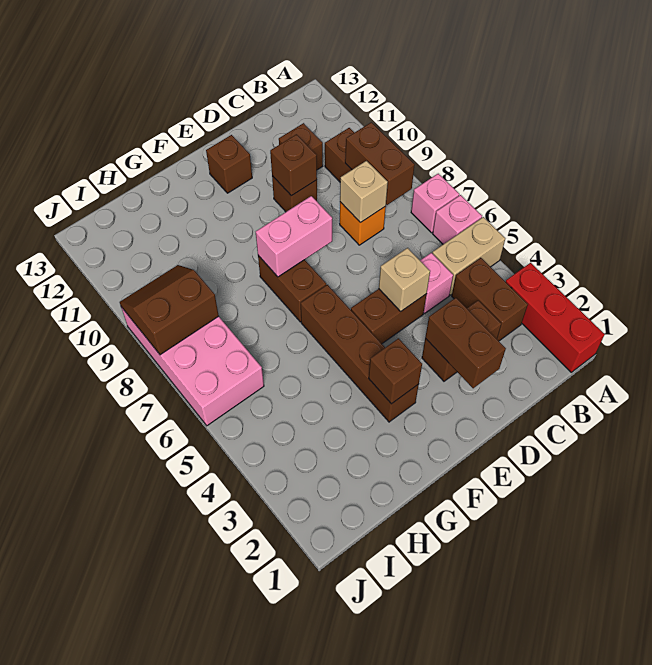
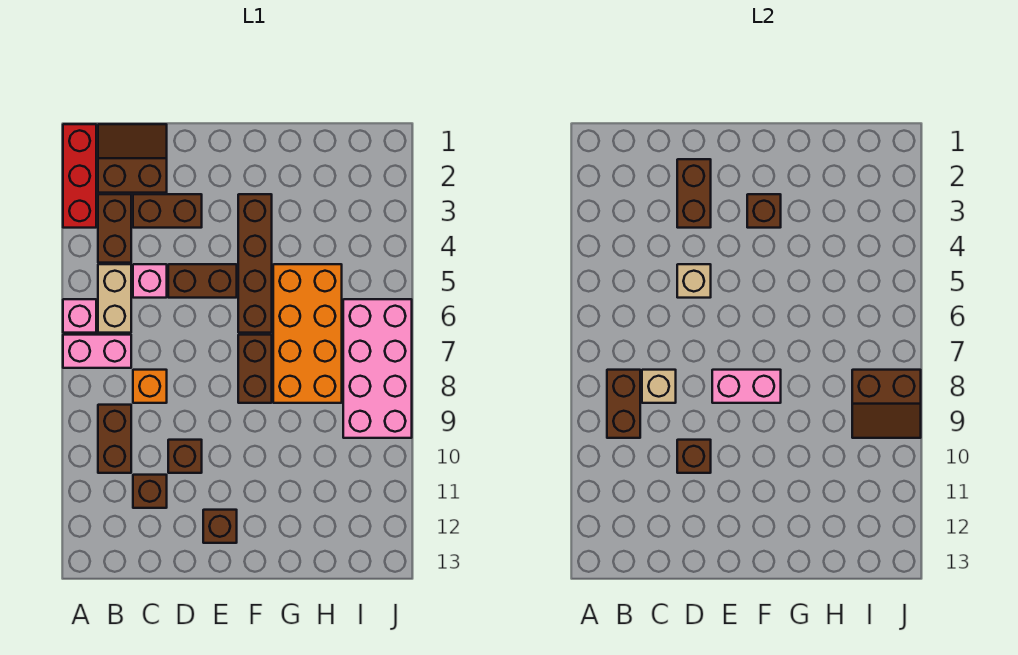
tan brick A5:B5 level 1 -> tan brick B5:B6 level 1
pink brick A7 level 1 -> pink brick A7:B7 level 1
none -> brown slope B1:C2 level 1 top 2
none -> orange brick G5:H8 level 1

